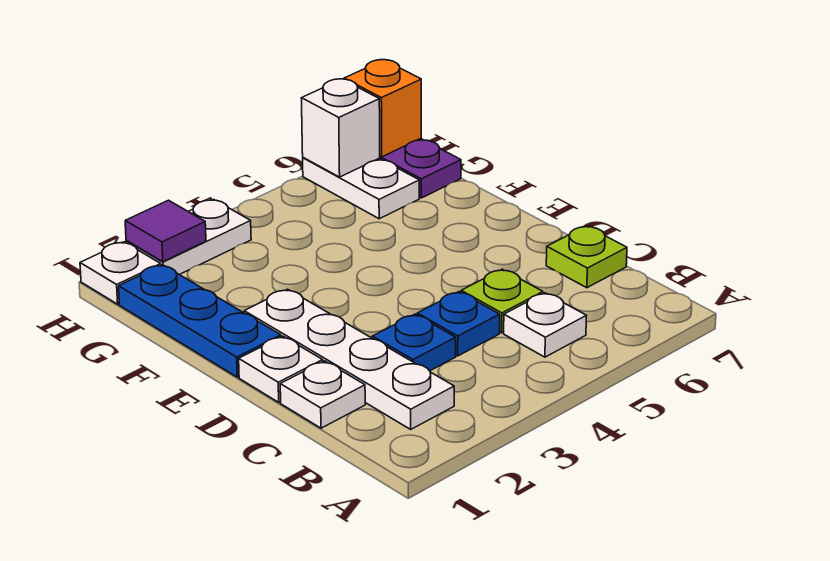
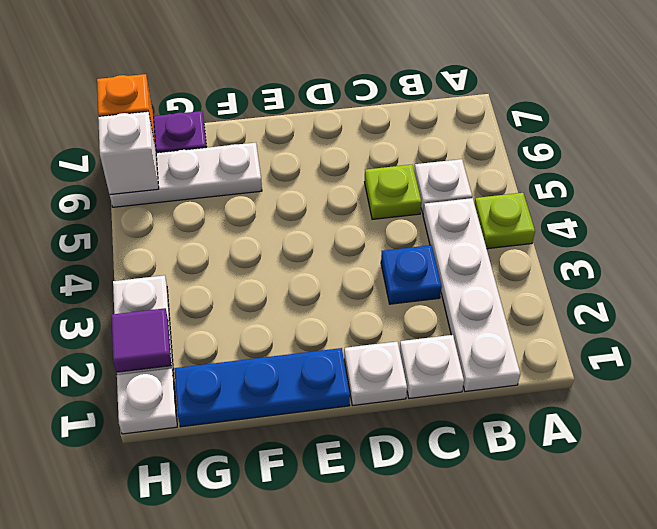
white plate B2:E2 level 1 -> white plate B1:B4 level 1
blue plate C4 level 1 -> none
lime plate C7 level 1 -> lime plate A4 level 1
white plate G6:H6 level 1 -> white plate F6:H6 level 1

